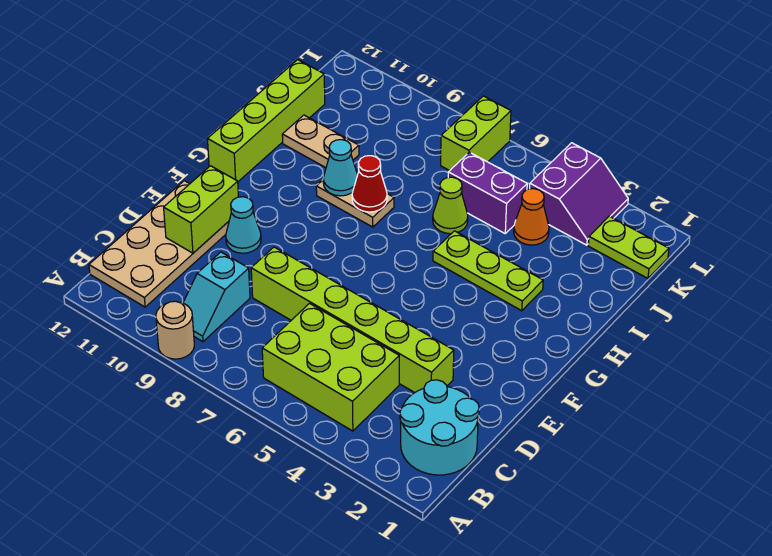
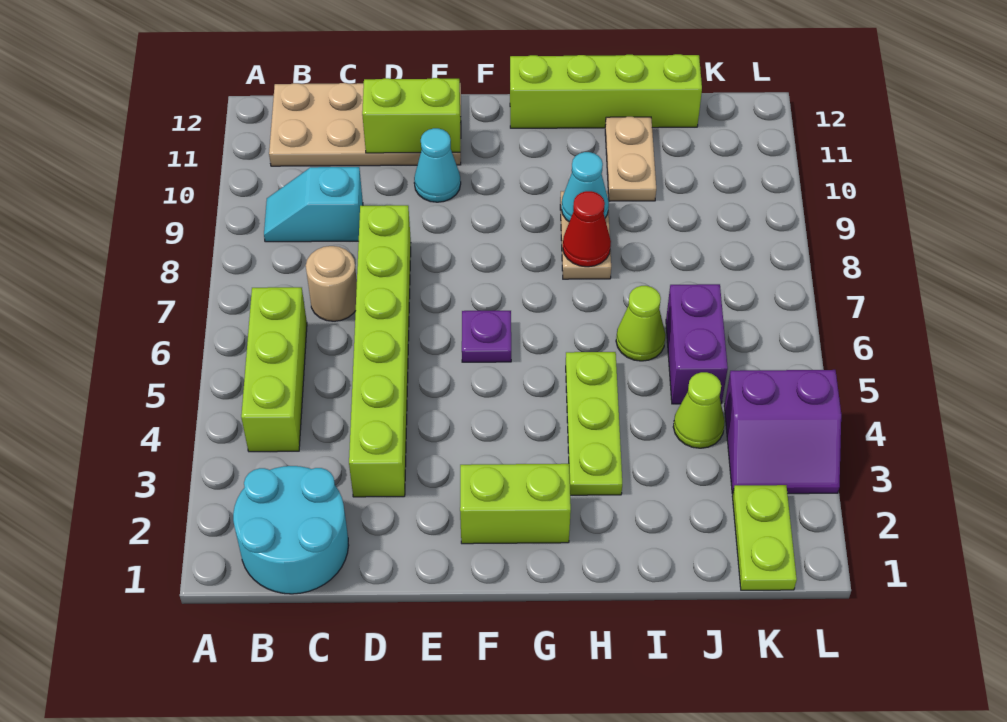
tan round brick A9 level 1 -> tan round brick C7 level 1
lime brick B4:C6 level 1 -> lime brick B4:B6 level 1
none -> purple plate F6 level 1
orange cone J4 level 1 -> lime cone J4 level 1
lime brick K7:L7 level 1 -> lime brick F2:G2 level 1

